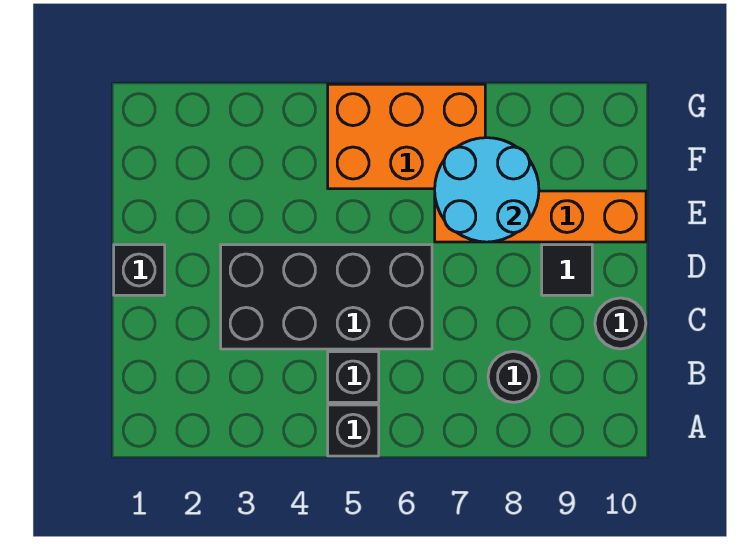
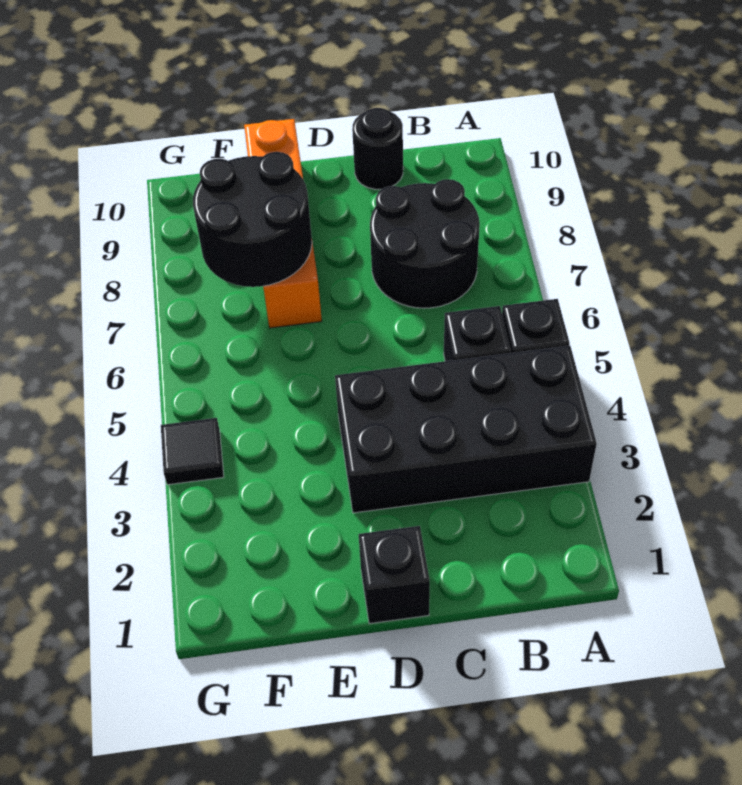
black round brick B8 level 1 -> black round brick B7:C8 level 1
black brick C3:D6 level 1 -> black brick A3:D4 level 1
black tile D9 level 1 -> black tile G4 level 1
cyan round brick E7:F8 level 2 -> black round brick E7:F8 level 2
orange brick F5:G7 level 1 -> none

